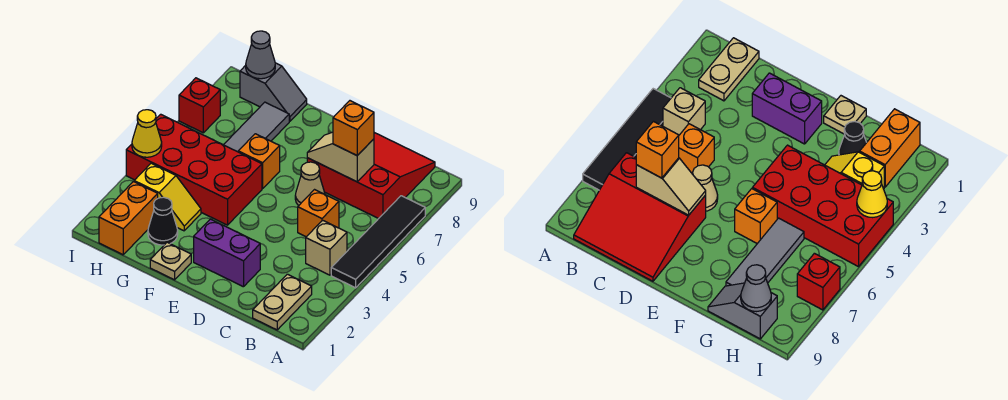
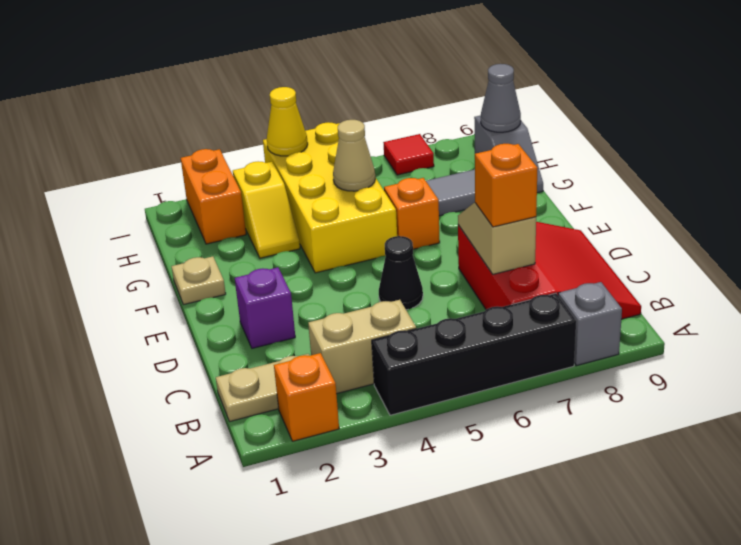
black tile A4:A7 level 1 -> black brick A4:A7 level 1
none -> grey brick A8 level 1
tan brick B4 level 1 -> tan brick B3:B4 level 1
orange brick C5 level 1 -> orange brick A2 level 1
purple brick D2:E2 level 1 -> purple brick D2 level 1
tan cone D6 level 1 -> tan cone G5 level 2
red brick F4:I5 level 1 -> yellow brick F4:I5 level 1
black cone G2 level 1 -> black cone D5 level 1
orange brick H1:H2 level 1 -> orange brick H2:I2 level 1
red brick I7 level 1 -> red tile I7 level 1

